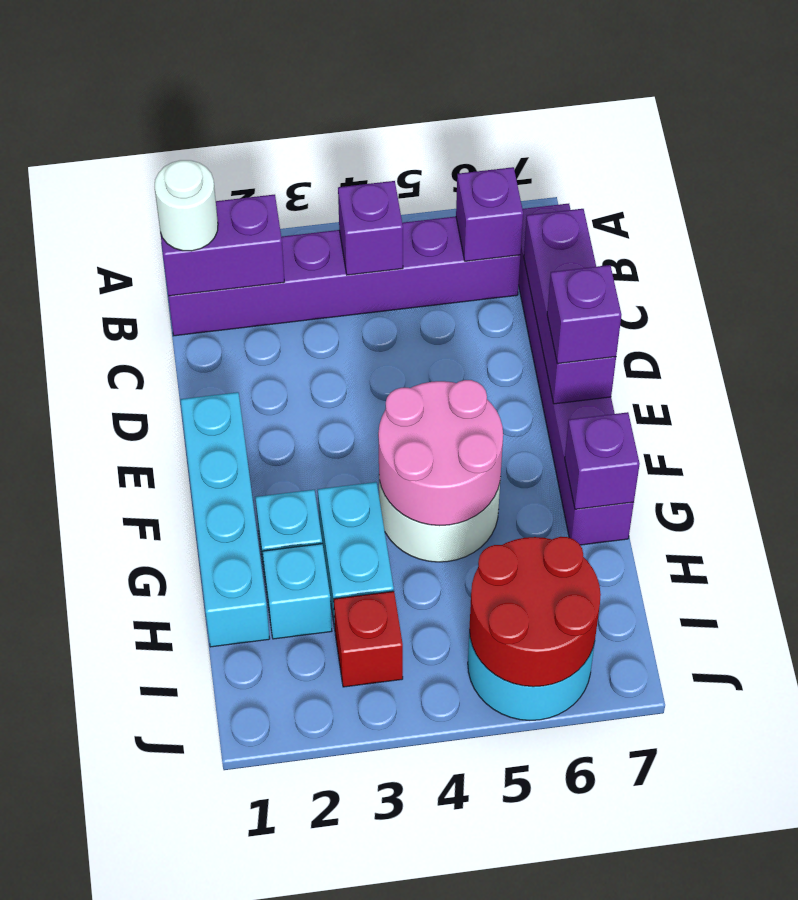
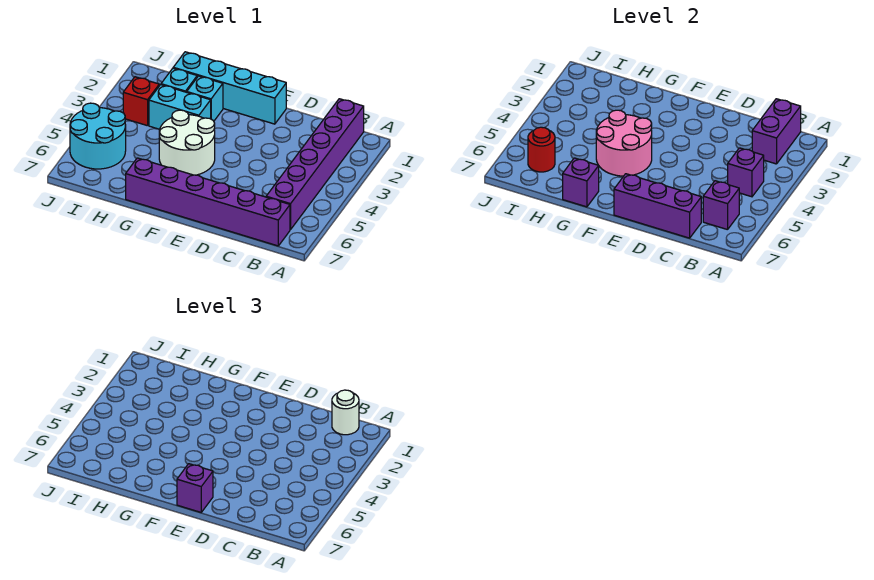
red round brick I5:J6 level 2 -> red round brick I6 level 2

